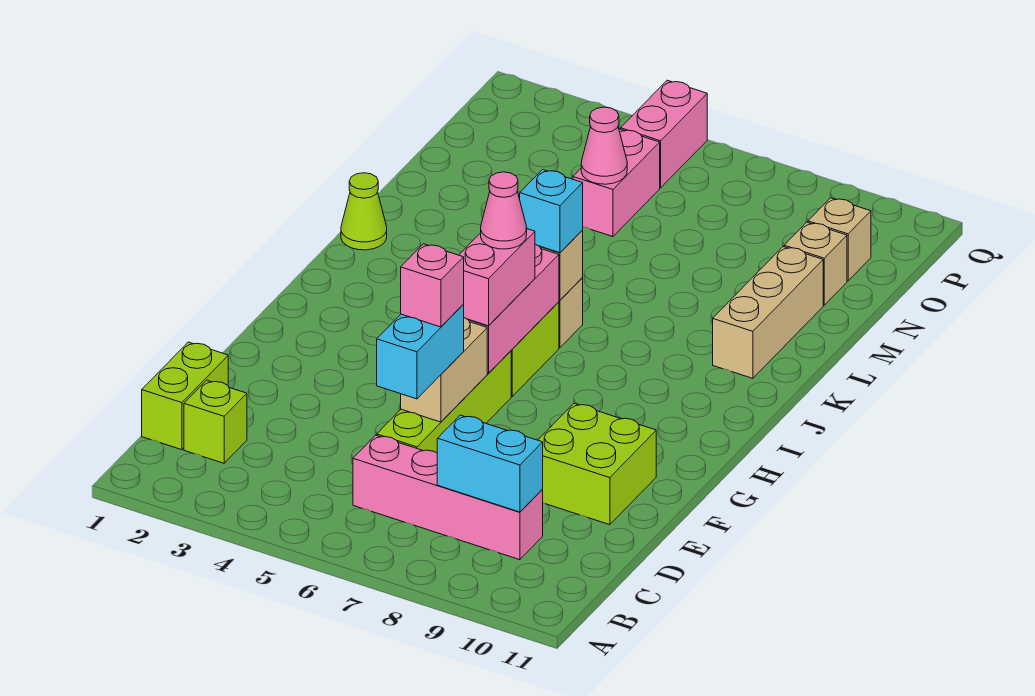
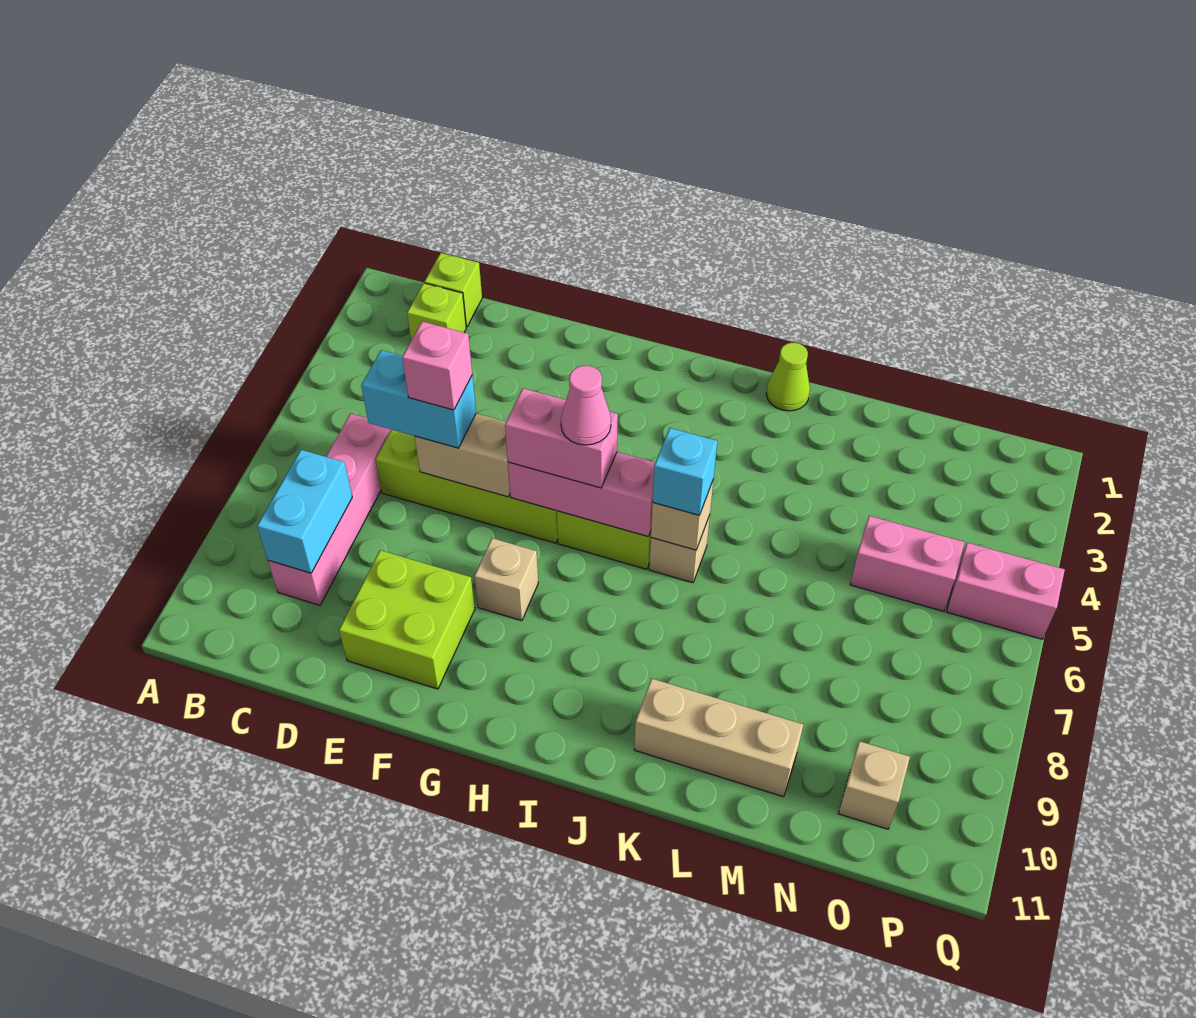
lime brick C1:D1 level 1 -> lime brick C1 level 1
pink cone N5 level 2 -> none
tan brick N10 level 1 -> tan brick G8 level 1

